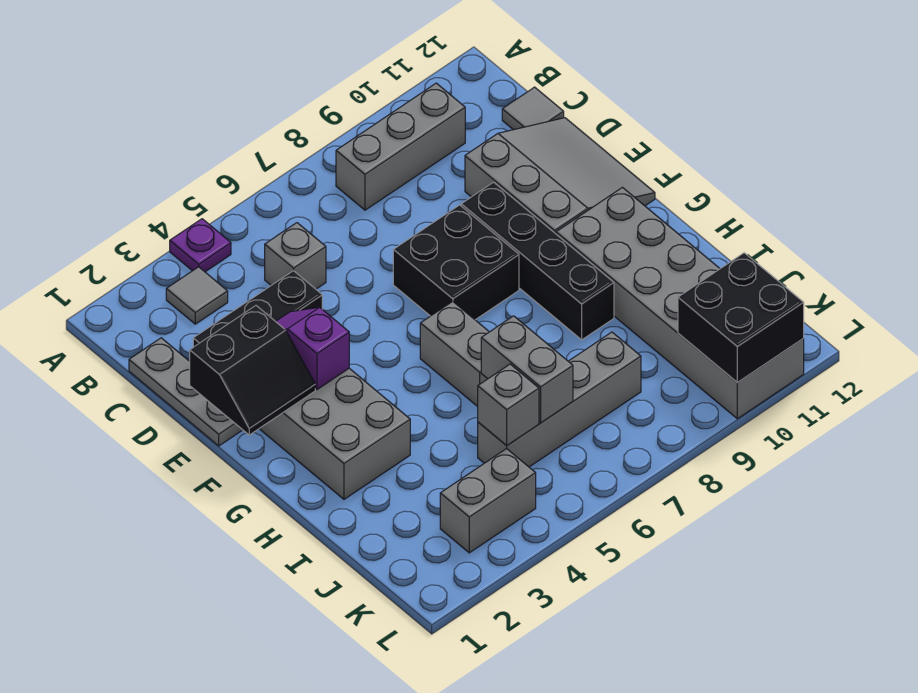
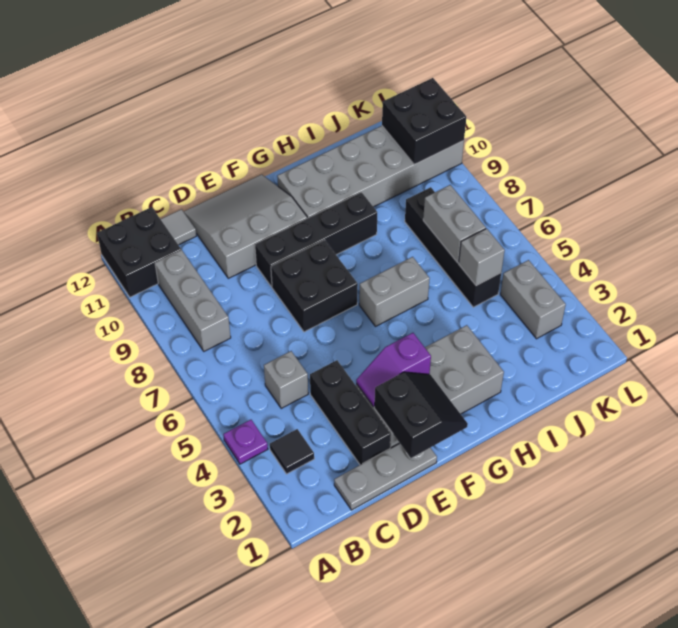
none -> black brick A11:B12 level 1
grey tile B3 level 1 -> black tile B3 level 1
grey brick I6:J6 level 2 -> grey brick J6:J7 level 2
grey brick J5:J8 level 1 -> black brick J5:J8 level 1

